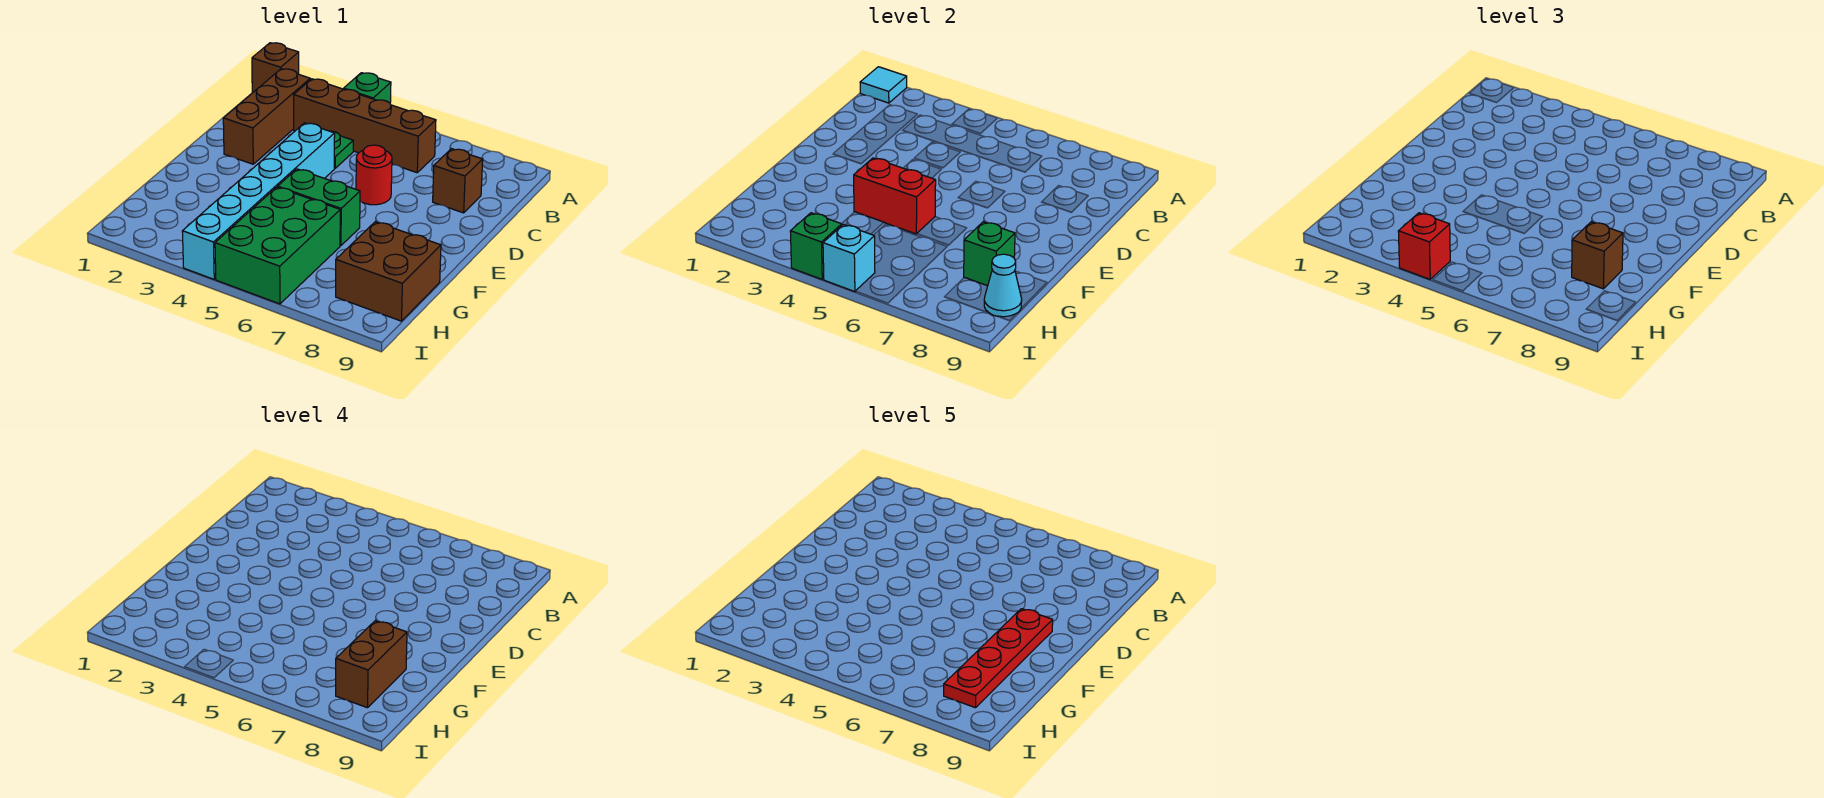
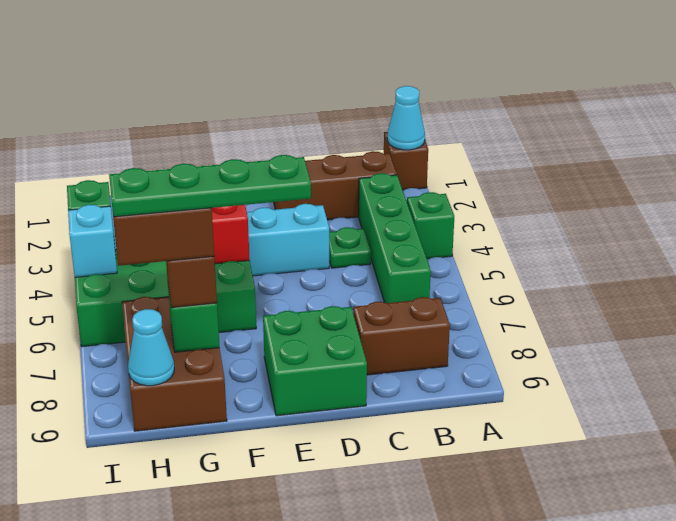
cyan tile A1 level 2 -> cyan cone A1 level 2
brown brick B3:B6 level 1 -> green brick B3:B6 level 1
brown brick C8 level 1 -> brown brick B8:C8 level 1
red round brick D6 level 1 -> none
none -> green brick D8:E9 level 1
red plate E8:H8 level 5 -> green plate E8:H8 level 5
brown brick G8:H9 level 1 -> brown brick G7:H9 level 1
red brick I4 level 3 -> none

